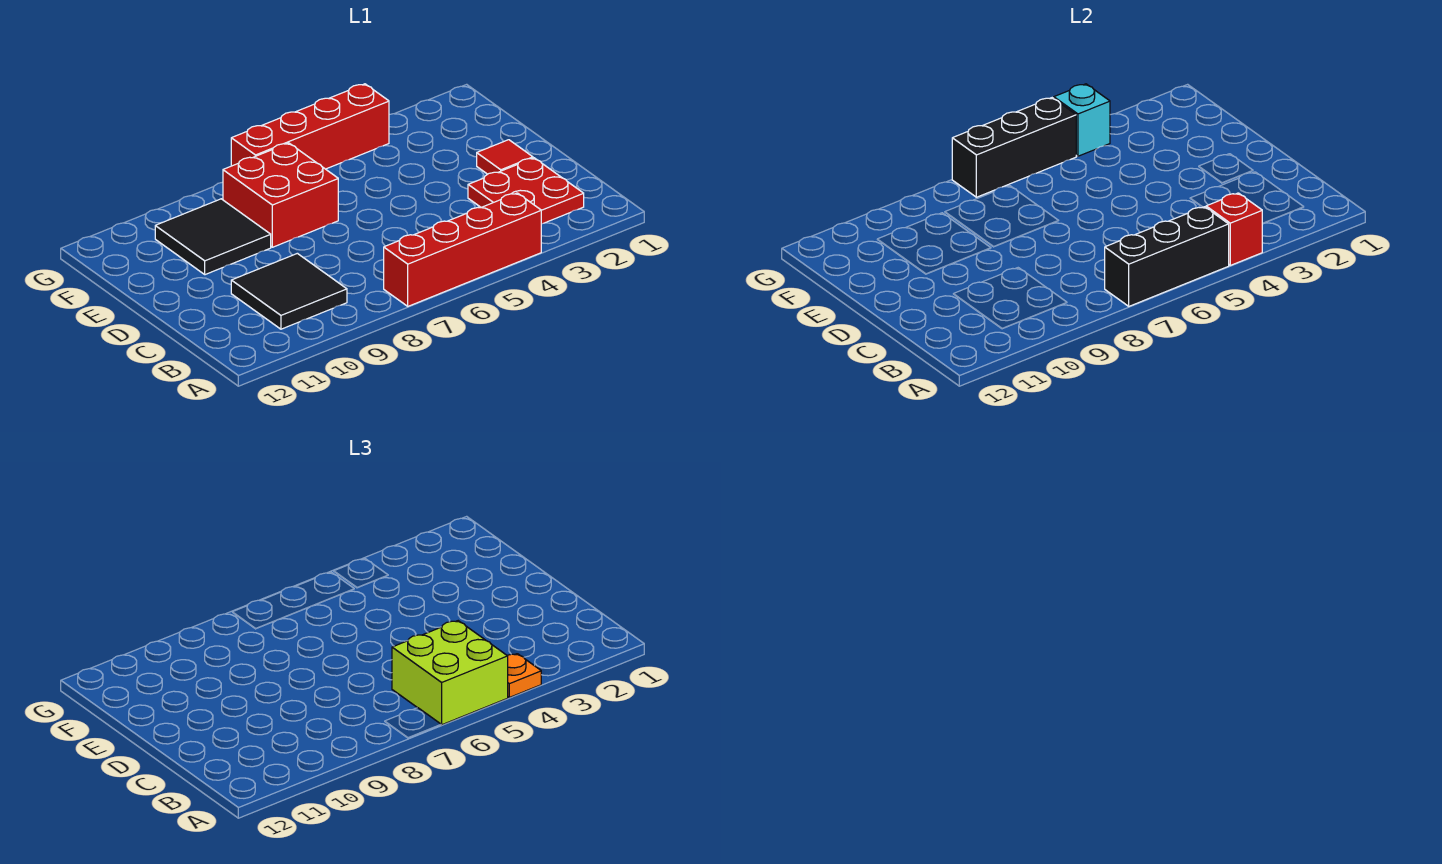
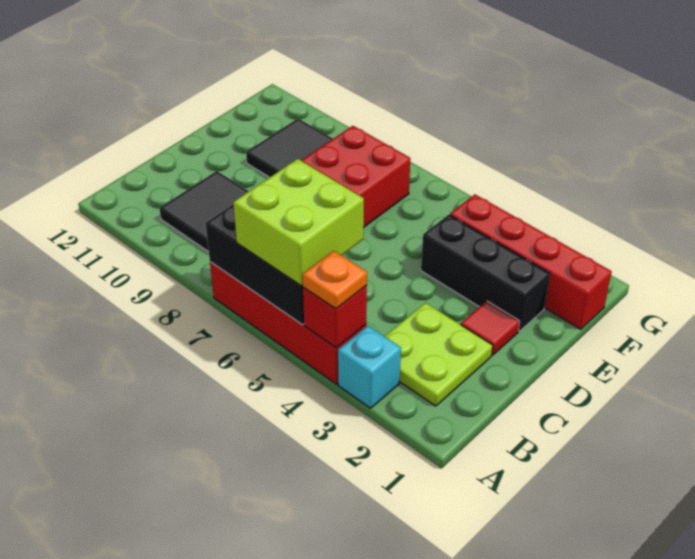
red plate B2:C3 level 1 -> lime plate B2:C3 level 1
red brick G4:G7 level 1 -> red brick F1:F4 level 1
cyan brick G4 level 2 -> cyan brick A3 level 1
black brick G5:G7 level 2 -> black brick E2:E4 level 1

